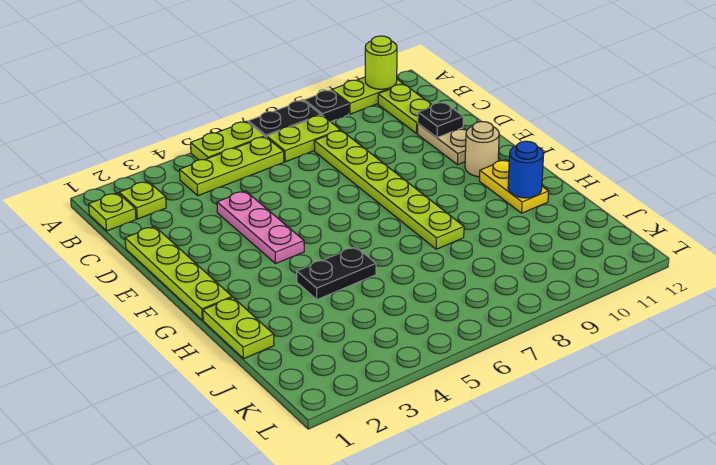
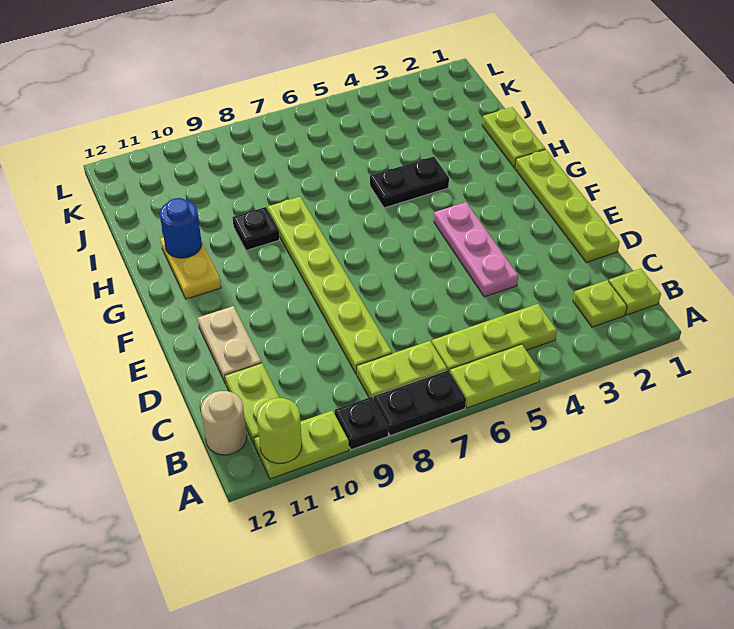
black plate D11 level 2 -> black plate H9 level 1
tan round brick F11 level 1 -> tan round brick B12 level 1

